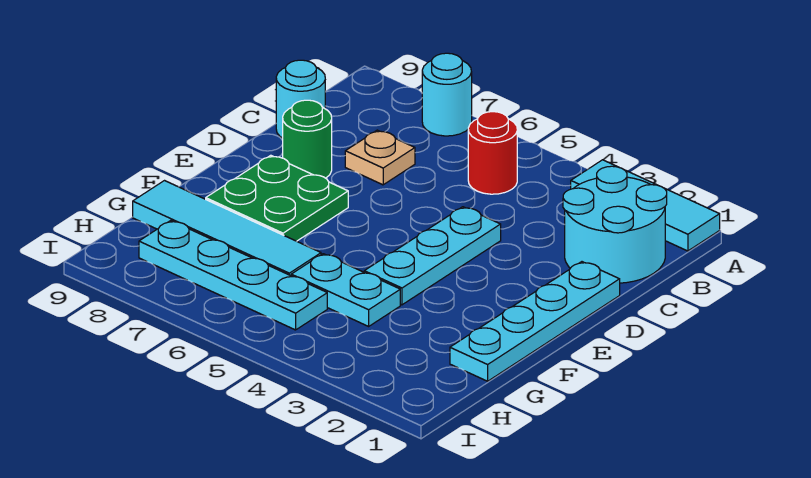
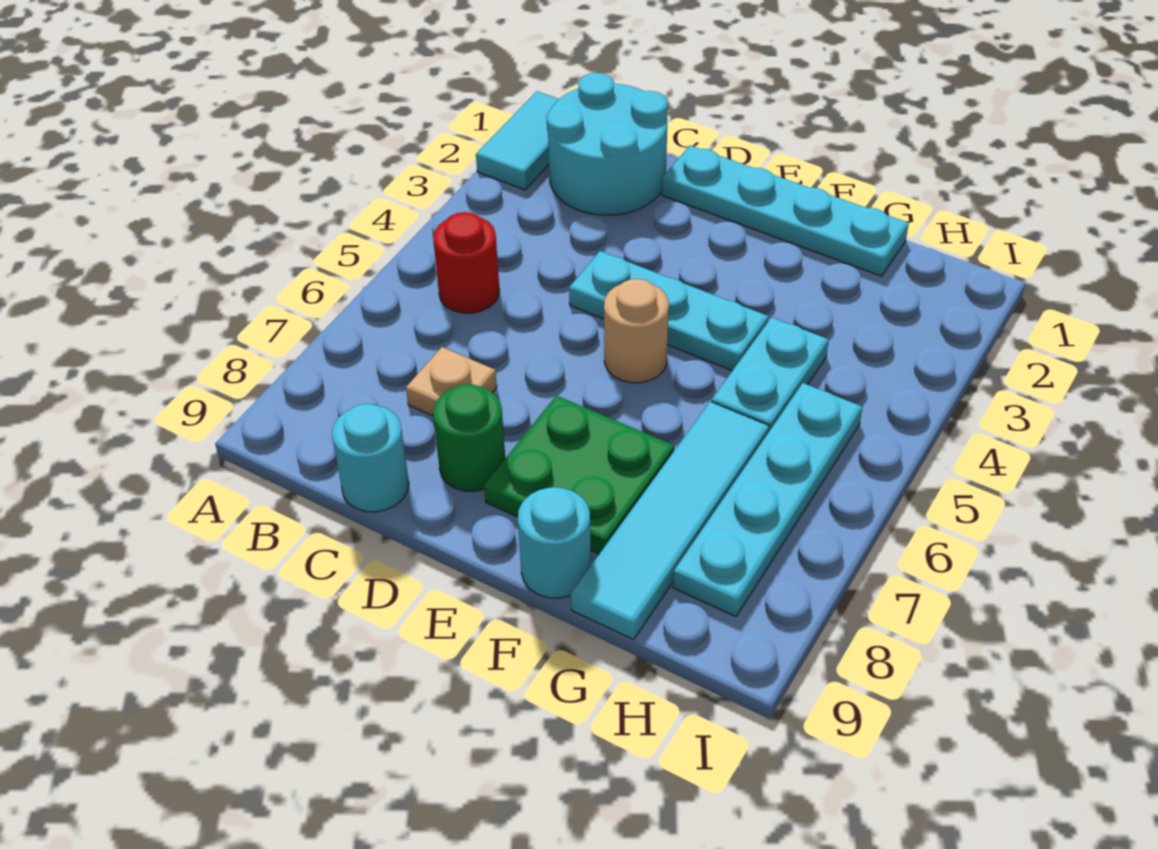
cyan tile A1:A3 level 1 -> cyan tile A1:A2 level 1
cyan round brick A7 level 1 -> cyan round brick F9 level 1
none -> tan round brick E5 level 1

